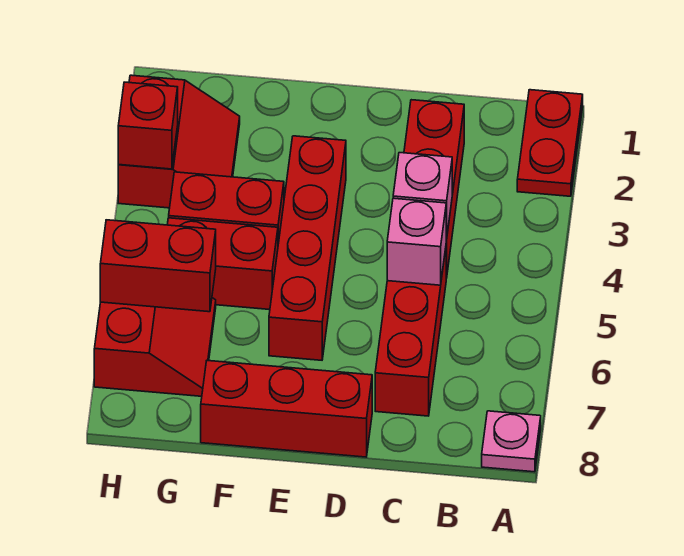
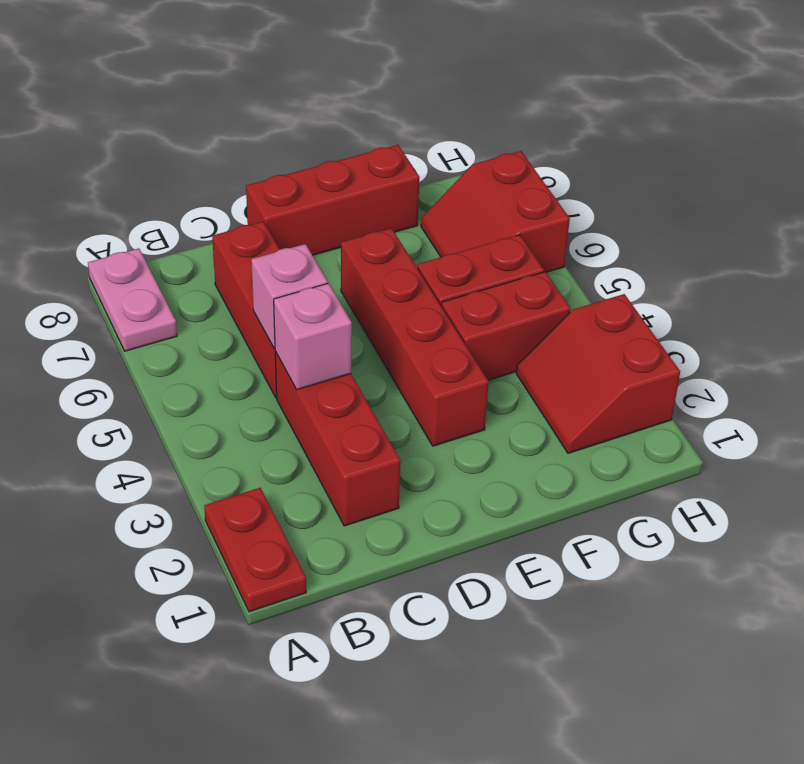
pink plate A8 level 1 -> pink plate A7:A8 level 1
red brick G6:H6 level 2 -> none
red brick H3 level 2 -> none

